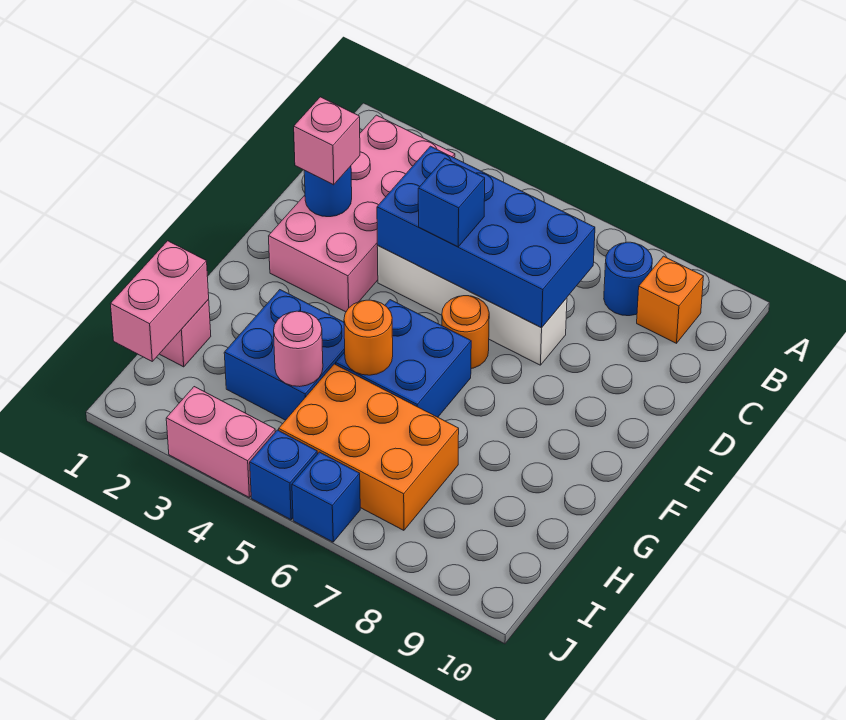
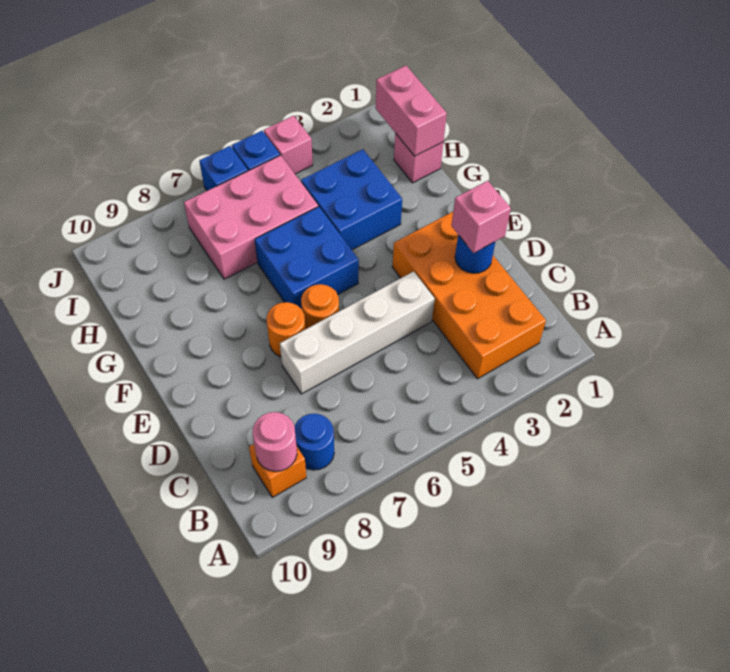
pink brick B2:E3 level 1 -> orange brick B2:E3 level 1
blue brick C4:D7 level 2 -> none
blue brick D5 level 3 -> none
orange round brick G5 level 2 -> orange round brick E7 level 1
pink round brick H4 level 2 -> pink round brick B9 level 2
orange brick H5:I7 level 1 -> pink brick H5:I7 level 1
pink brick J3:J4 level 1 -> pink brick J4 level 1

